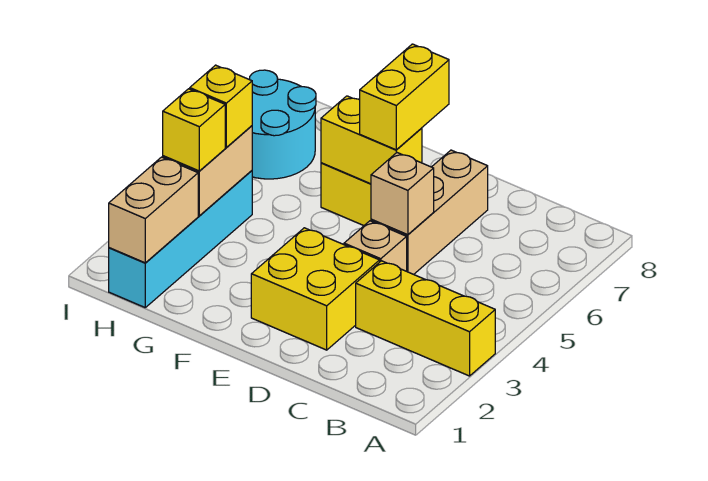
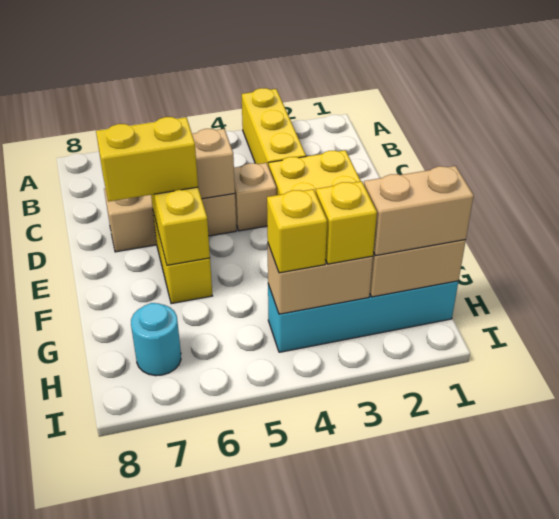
none -> tan brick H1:H2 level 3
cyan round brick H6:I7 level 1 -> cyan round brick H7 level 1

